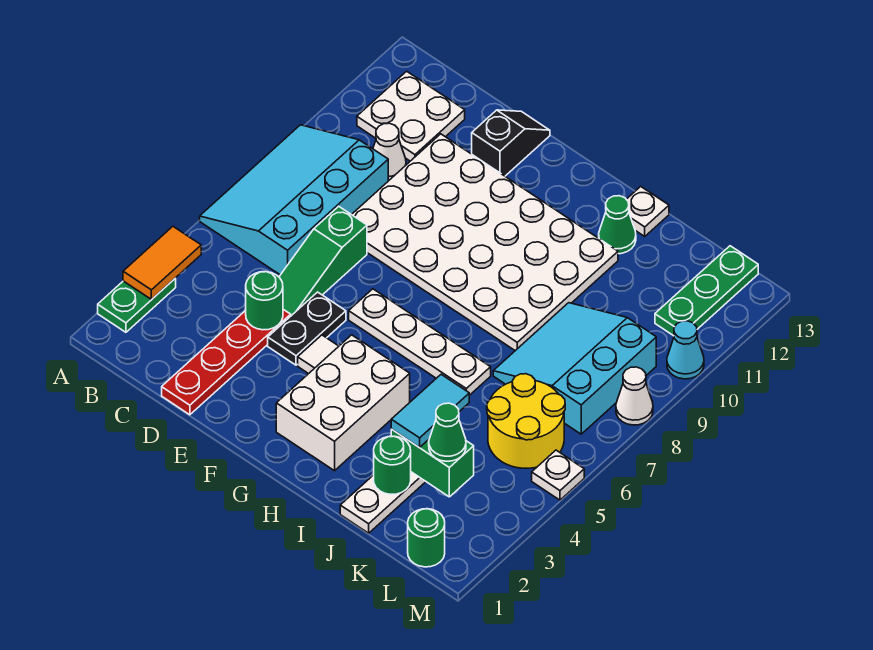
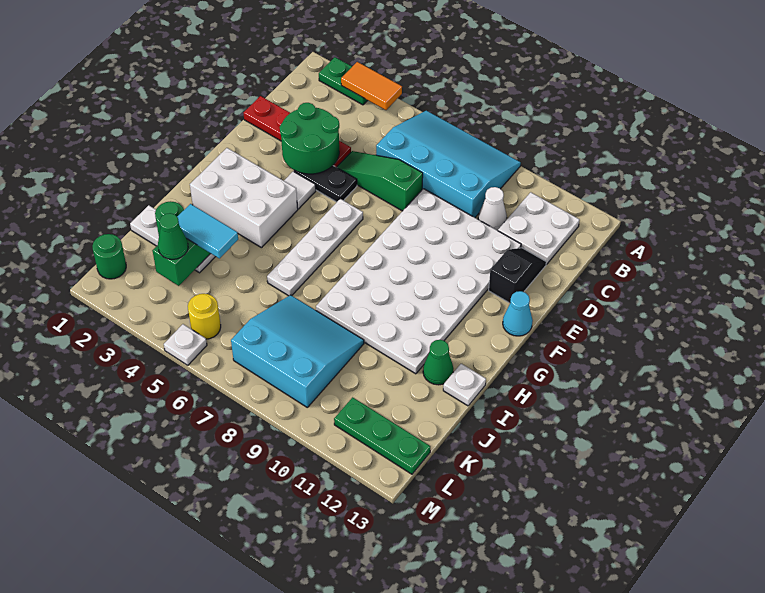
green round brick D4 level 2 -> green round brick D3:E4 level 2
black slope E12:E13 level 1 top 12 -> black slope D12:E12 level 1 top E
yellow round brick K5:L6 level 1 -> yellow round brick L5 level 1
white cone M8 level 1 -> none
cyan cone M10 level 1 -> cyan cone F13 level 1

